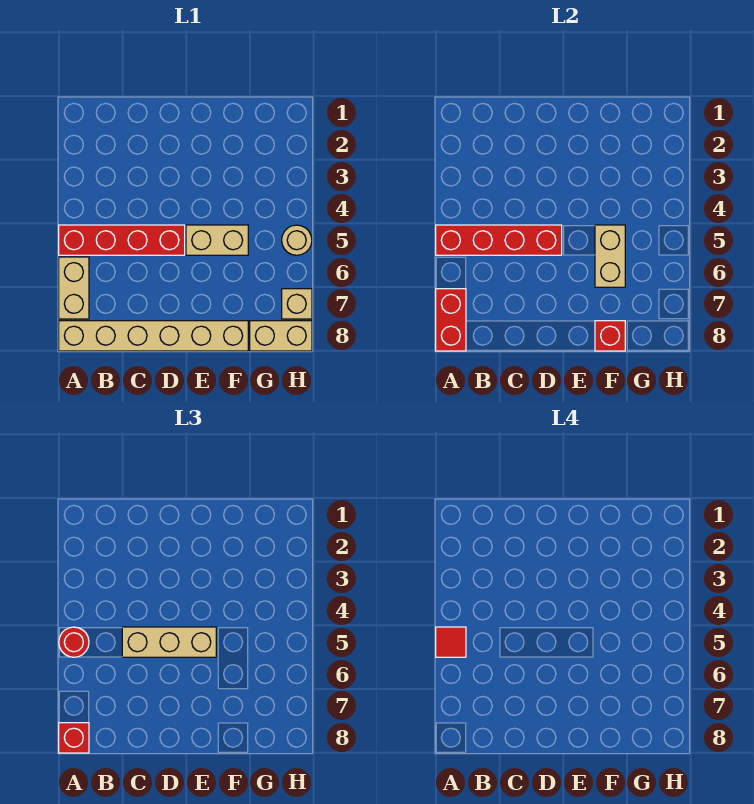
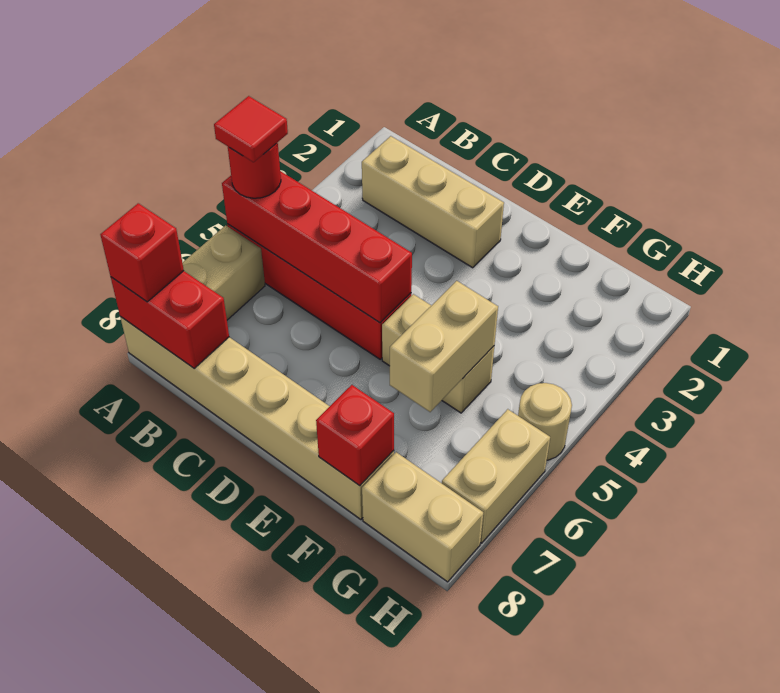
red brick A7:A8 level 2 -> red brick A8:B8 level 2
tan brick C5:E5 level 3 -> tan brick B2:D2 level 1
tan brick H7 level 1 -> tan brick H6:H7 level 1

